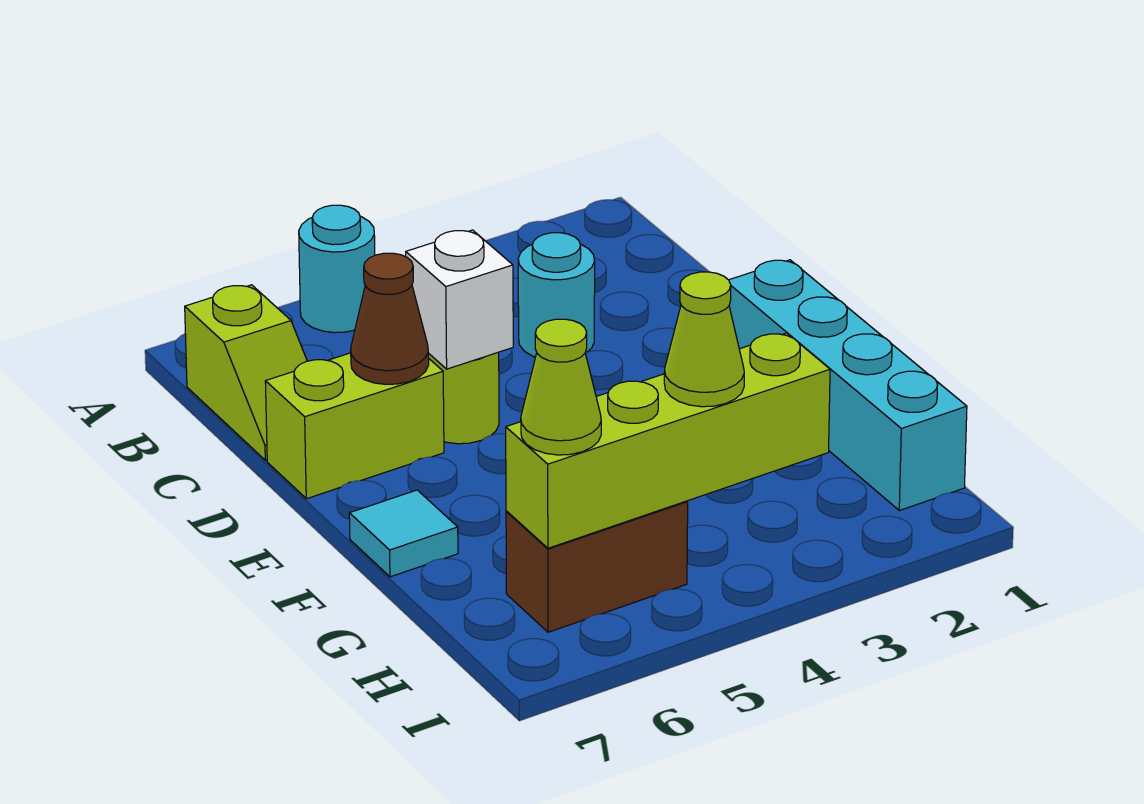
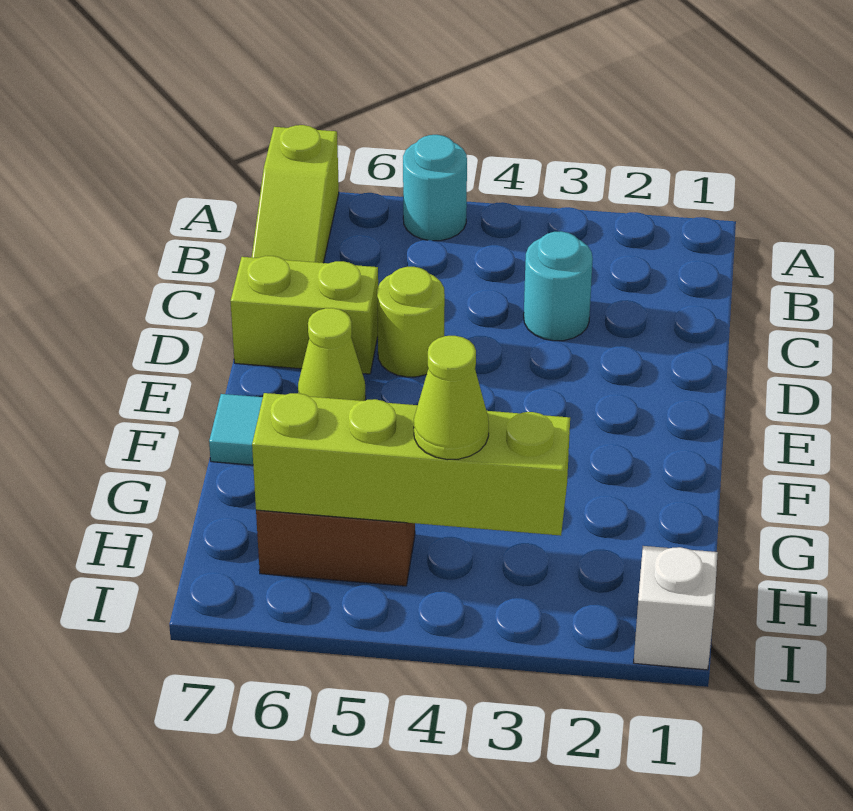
lime slope B7:C7 level 1 top B -> lime slope A7:C7 level 1 top A
white brick D5 level 2 -> white brick I1 level 1
brown cone D6 level 2 -> none
cyan brick E1:H1 level 1 -> none
lime cone H6 level 3 -> lime cone E6 level 1

